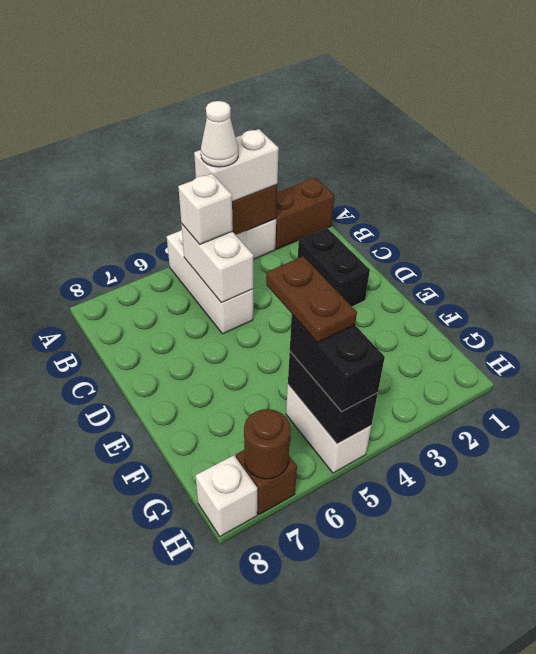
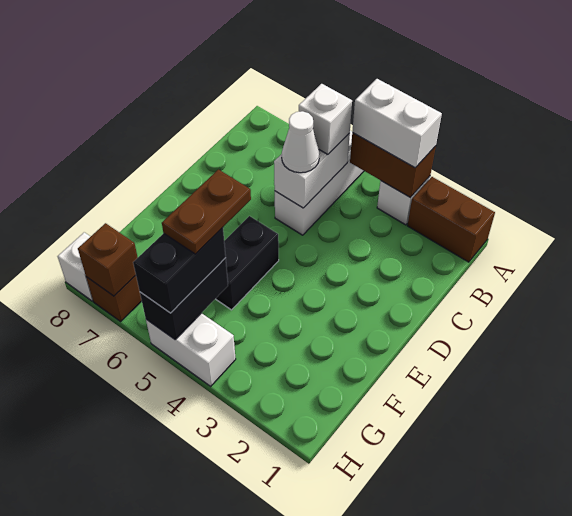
white cone A4 level 4 -> white cone C5 level 3
black brick C2:D2 level 1 -> black brick E5:F5 level 1
white brick G5:H5 level 1 -> white brick H4:H5 level 1
brown round brick H7 level 2 -> brown brick H7 level 2

